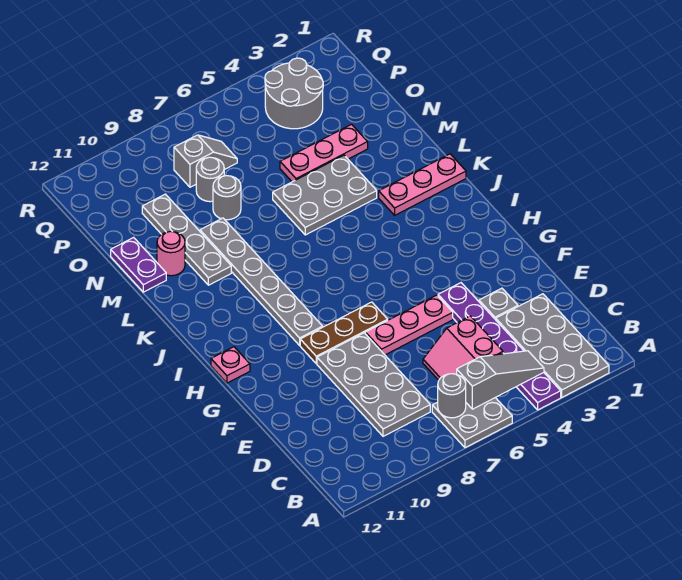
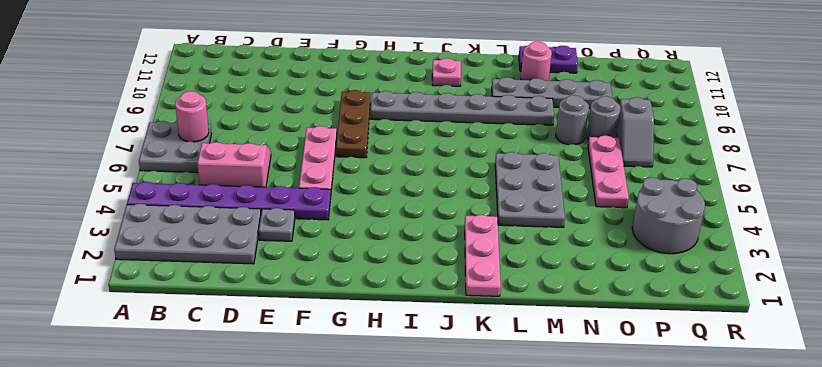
grey slope B4:B6 level 2 top 6 -> none
grey round brick B7 level 2 -> pink round brick B7 level 2
grey plate C8:F9 level 1 -> none
pink plate H12 level 1 -> pink plate J11 level 1
pink plate N3:N5 level 1 -> pink plate O5:O7 level 1

